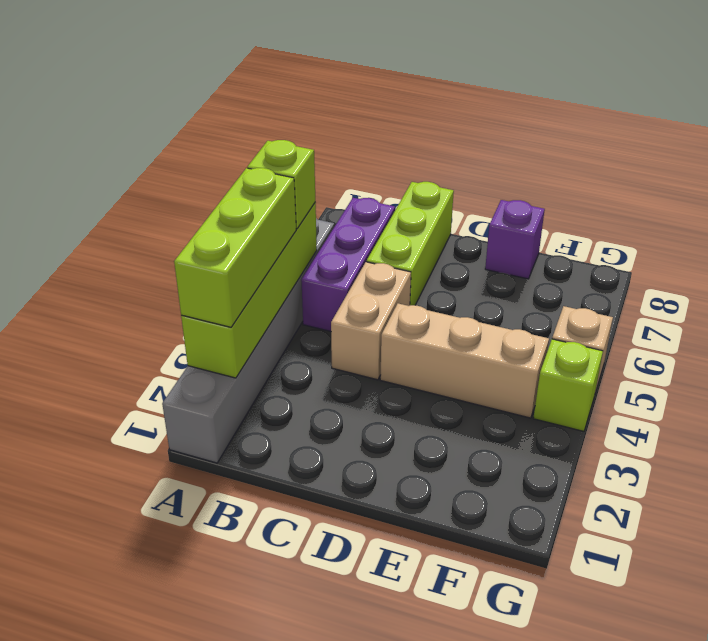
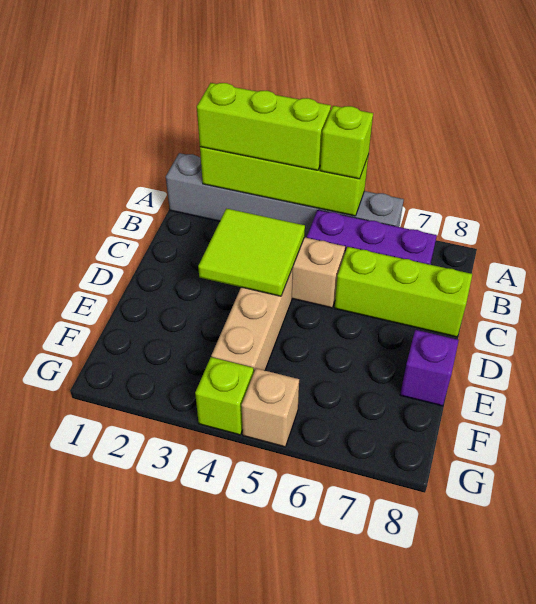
none -> lime tile C3:D4 level 2

